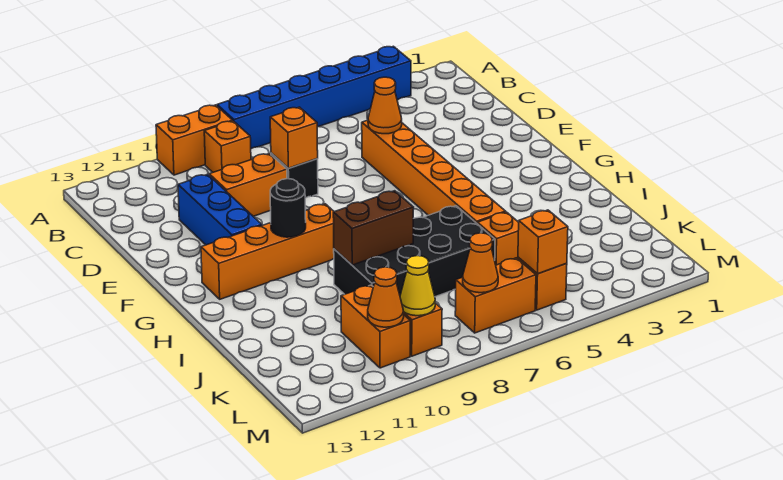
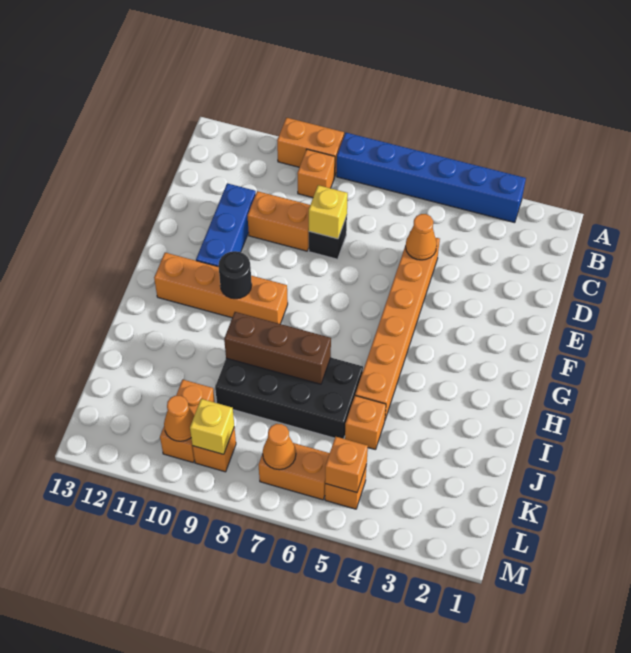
orange brick D8 level 2 -> yellow brick D8 level 2
brown brick I8:I9 level 2 -> brown brick I7:I9 level 2
yellow cone L9 level 2 -> yellow brick L9 level 2

